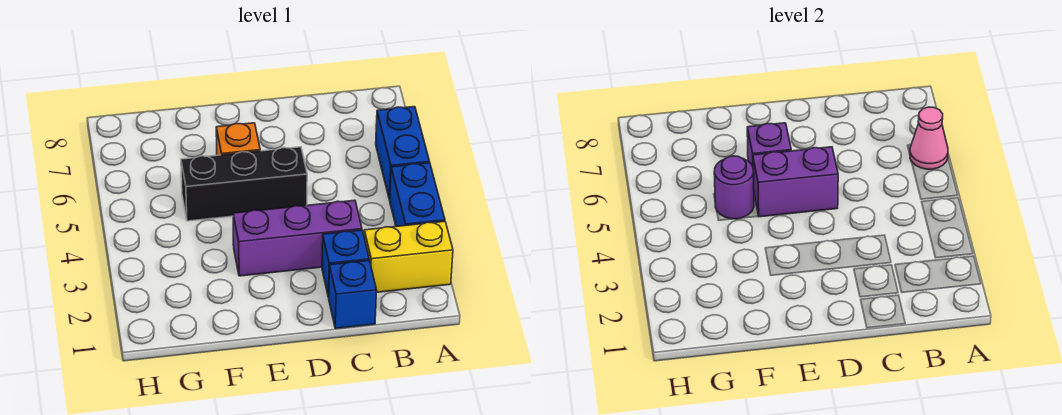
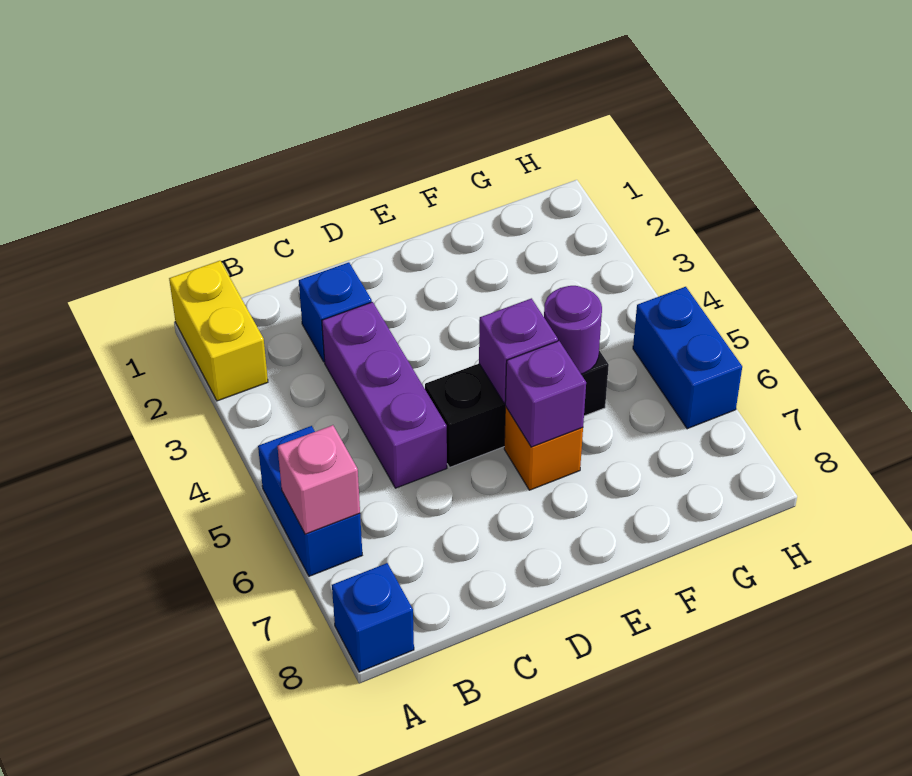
yellow brick A2:B2 level 1 -> yellow brick A1:A2 level 1
blue brick A3:A4 level 1 -> blue brick H5:H6 level 1
pink cone A6 level 2 -> pink brick A6 level 2
blue brick C1 level 1 -> blue brick A8 level 1
purple brick C3:E3 level 1 -> purple brick C3:C5 level 1
purple brick D5:E5 level 2 -> purple brick E5 level 2

